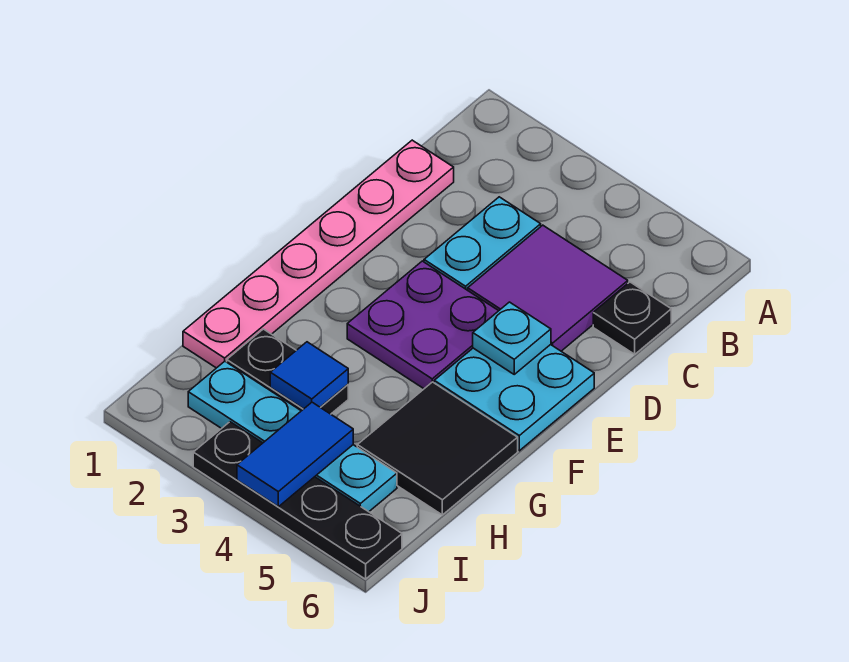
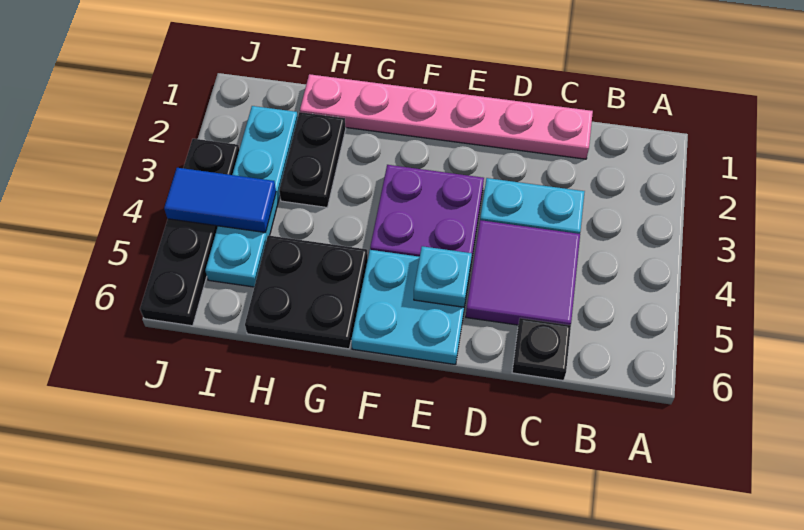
black tile G5:H6 level 1 -> black plate G5:H6 level 1
blue tile H3 level 2 -> none

